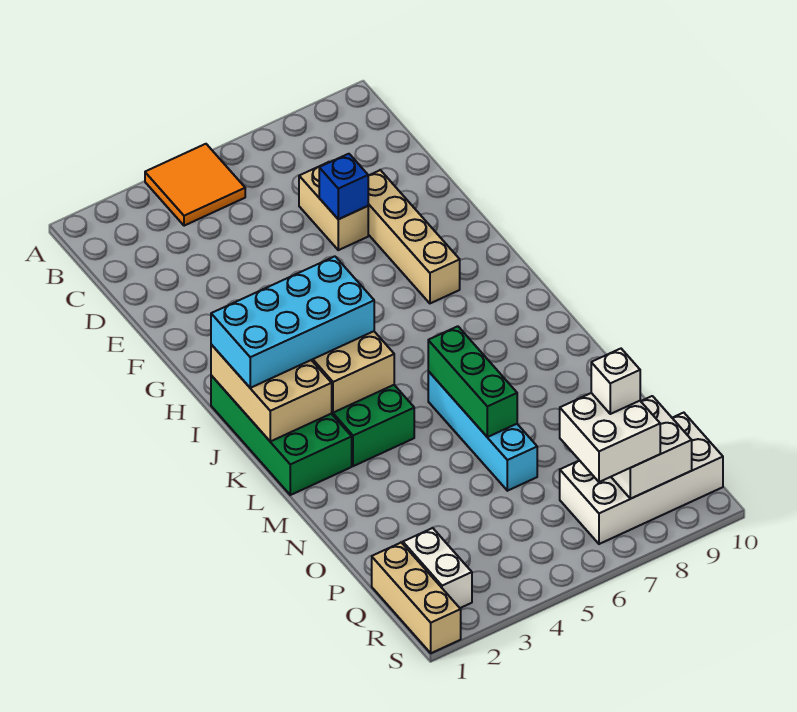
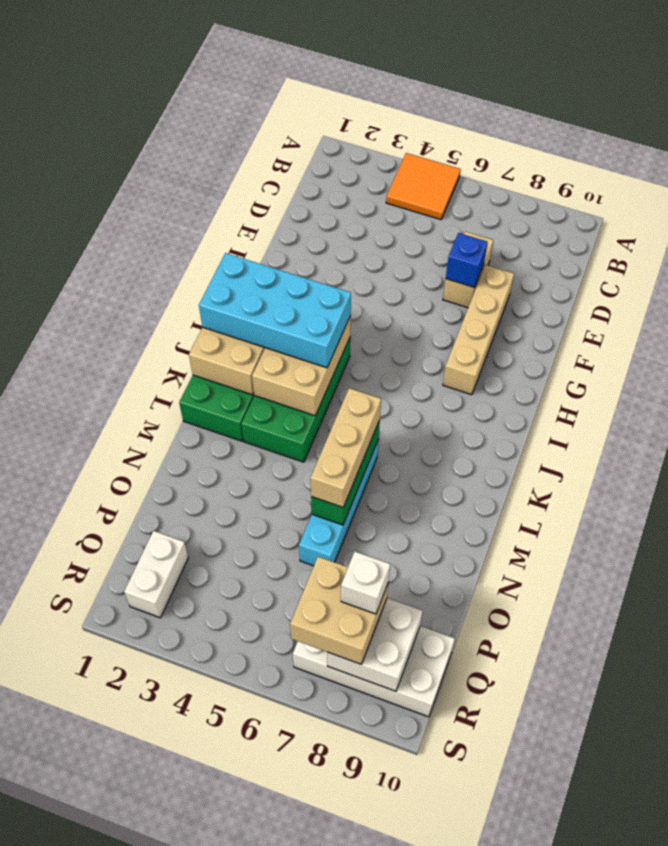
tan brick Q1:S1 level 1 -> tan brick L6:N6 level 3
white brick Q7:R8 level 3 -> tan brick Q7:R8 level 3

